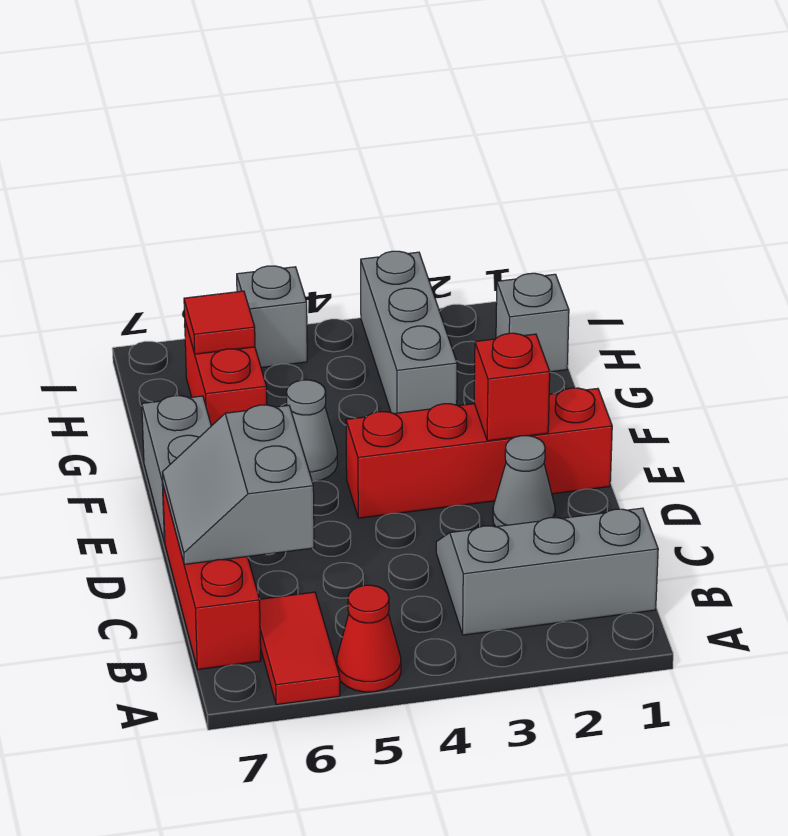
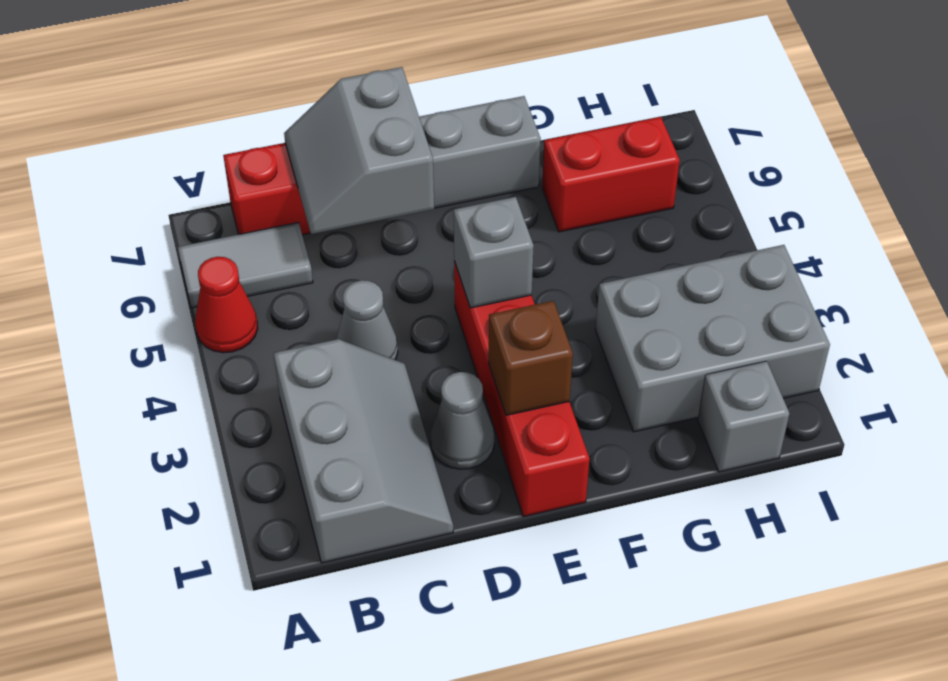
red tile A6:B6 level 1 -> grey tile A6:B6 level 1
grey slope C6:D7 level 2 top 6 -> grey slope C6:D7 level 2 top D
red brick E2 level 2 -> brown brick E2 level 2
grey cone F5 level 1 -> grey cone C4 level 1
grey brick G3:I3 level 1 -> grey brick G2:I3 level 1
red tile H6 level 2 -> none
grey brick I5 level 1 -> grey brick E4 level 2

